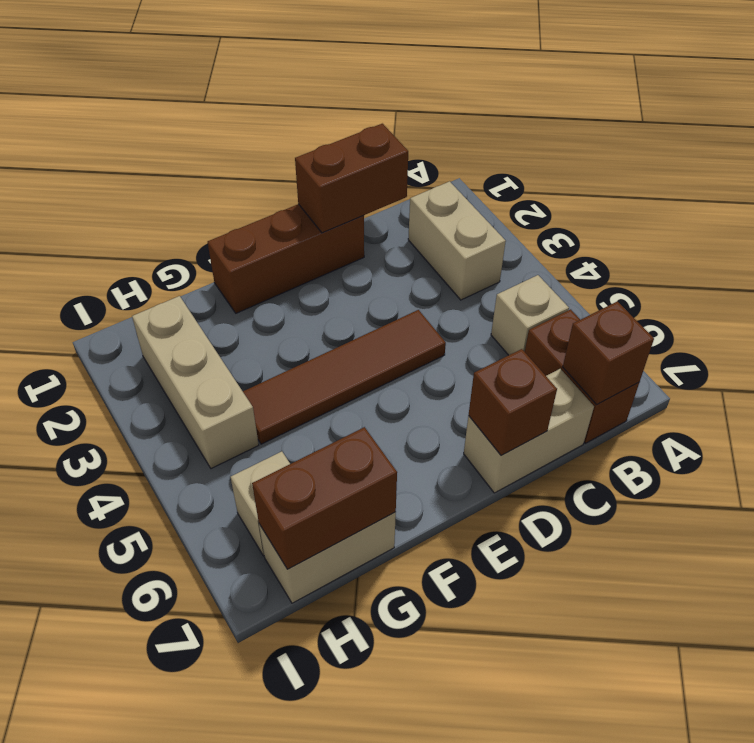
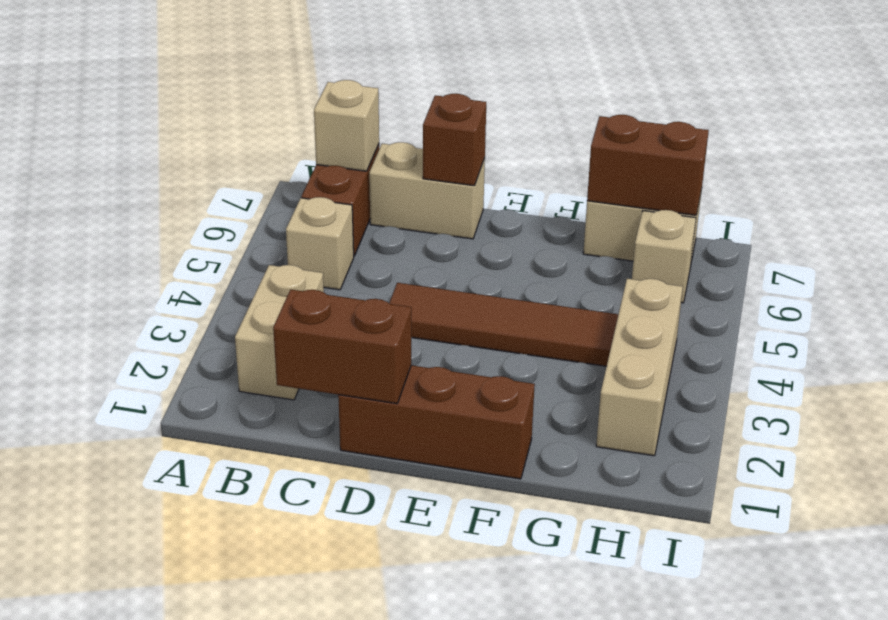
brown brick B7 level 2 -> tan brick B7 level 2

